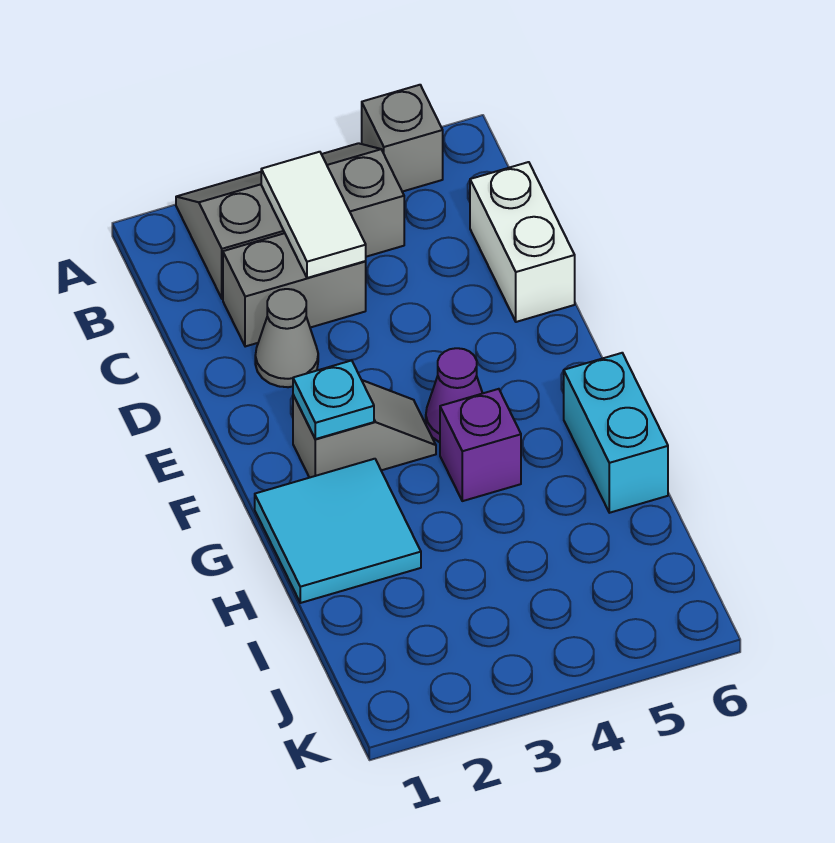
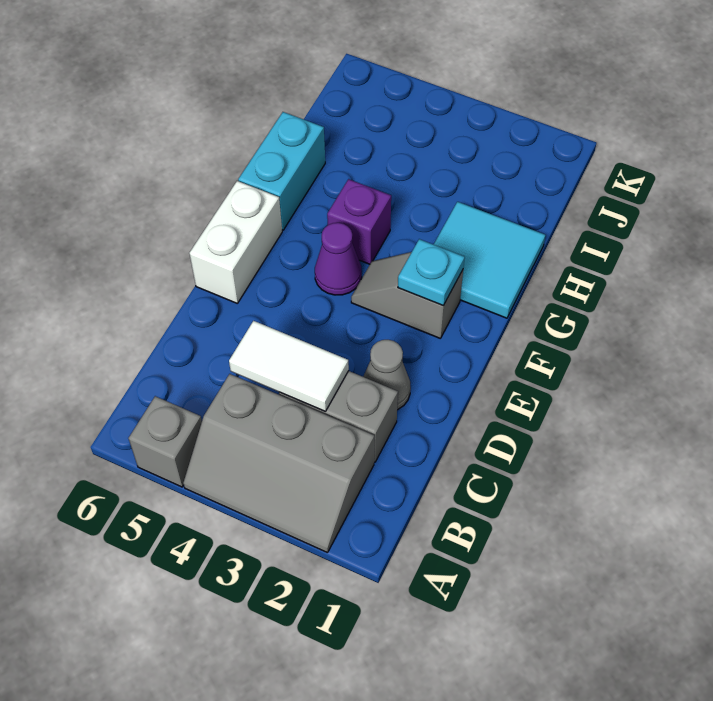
white tile B3:C3 level 2 -> white tile C3:C4 level 2
white brick C6:D6 level 1 -> white brick E6:F6 level 1

